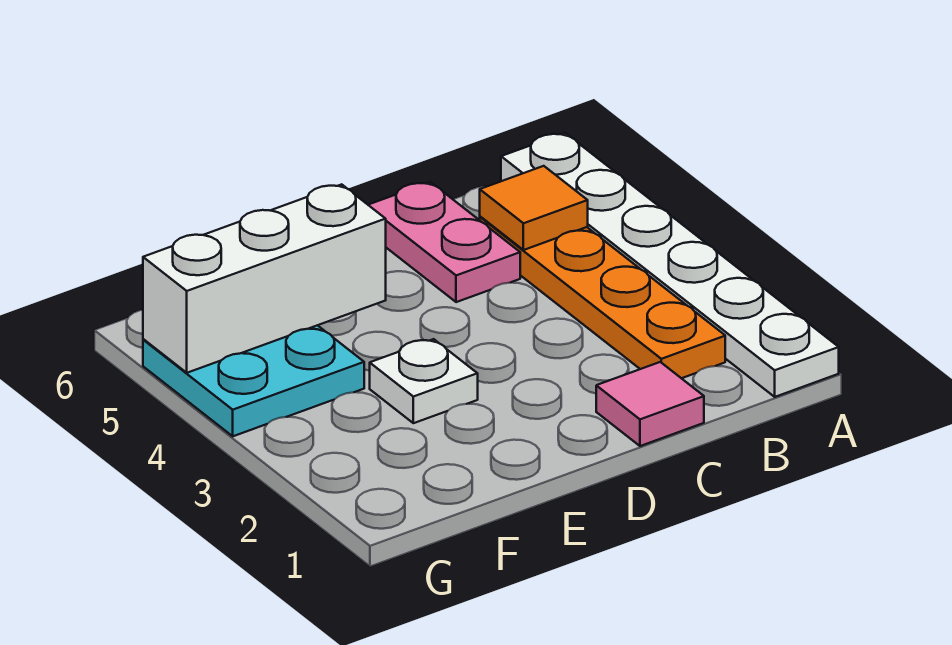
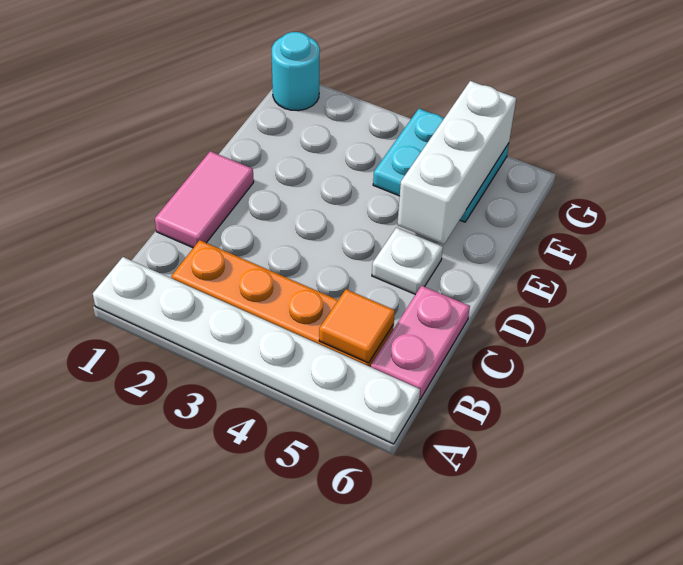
pink tile C1 level 1 -> pink tile C1:D1 level 1
pink plate C5:C6 level 1 -> pink plate B6:C6 level 1
white plate E3 level 1 -> white plate D5 level 1
none -> cyan round brick G1 level 1

